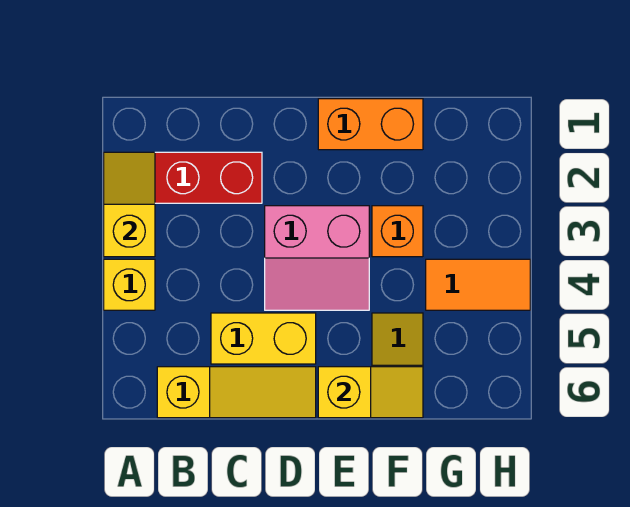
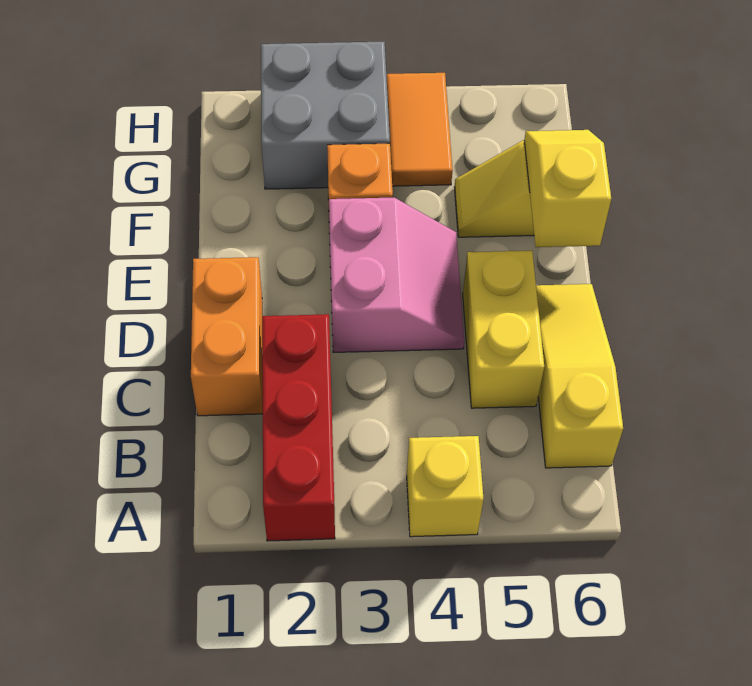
yellow slope A2:A3 level 2 top 3 -> none
orange brick E1:F1 level 1 -> orange brick C1:D1 level 1
none -> grey brick G2:H3 level 1

